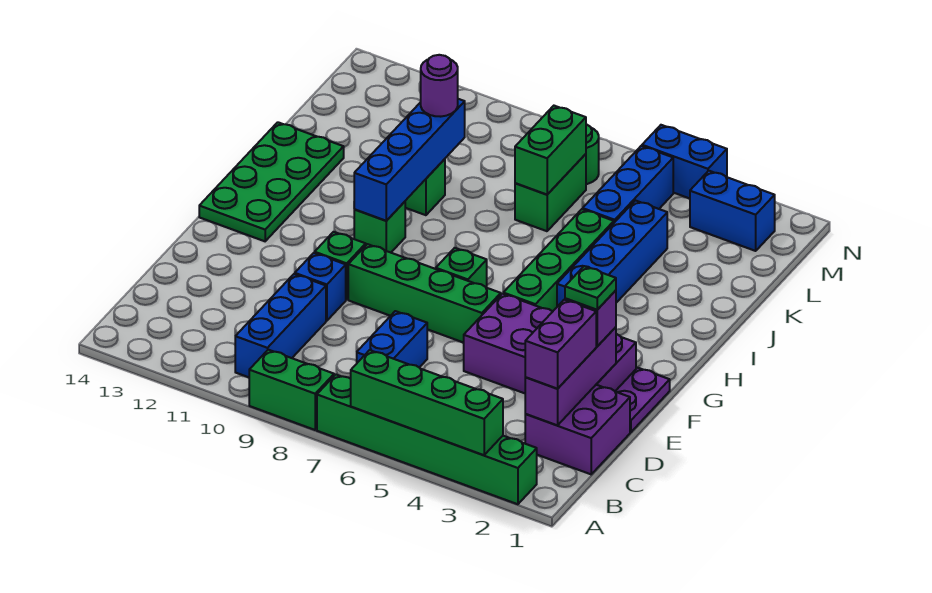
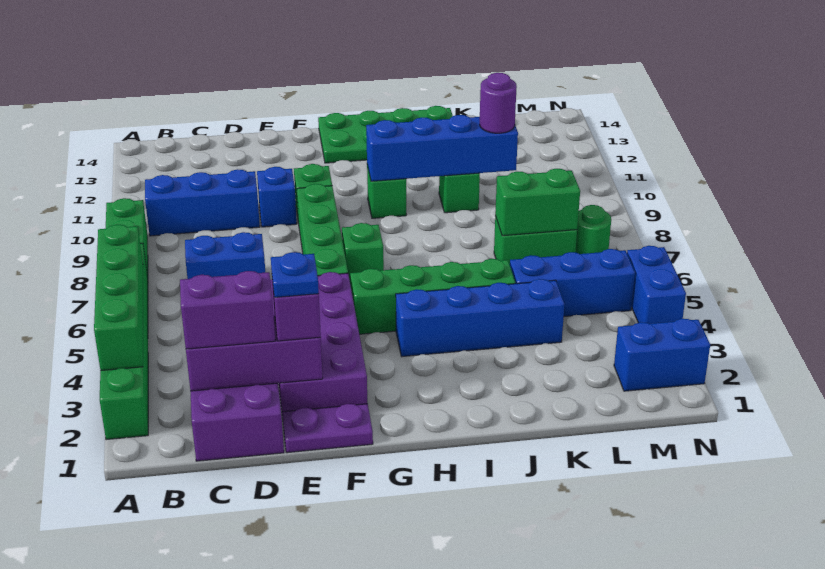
green plate E2 level 4 -> blue plate E2 level 4
blue brick M2:M3 level 1 -> blue brick M2:N2 level 1

